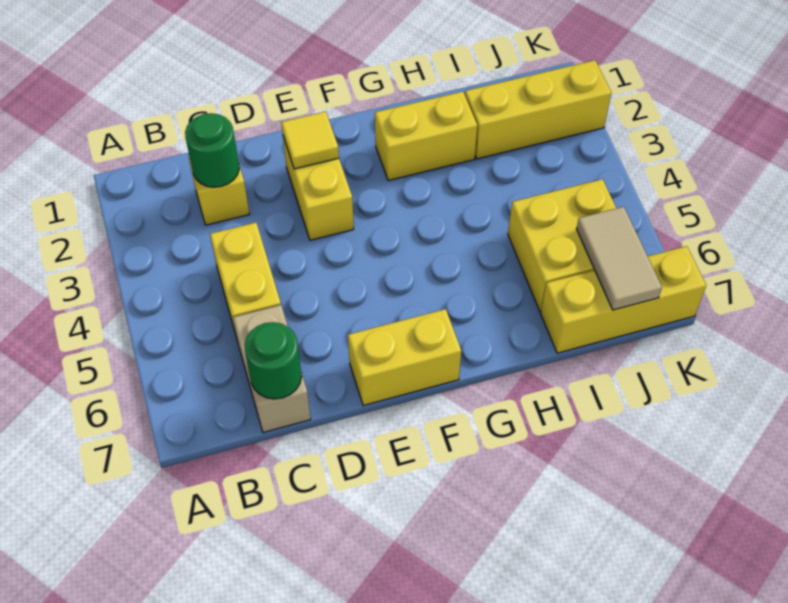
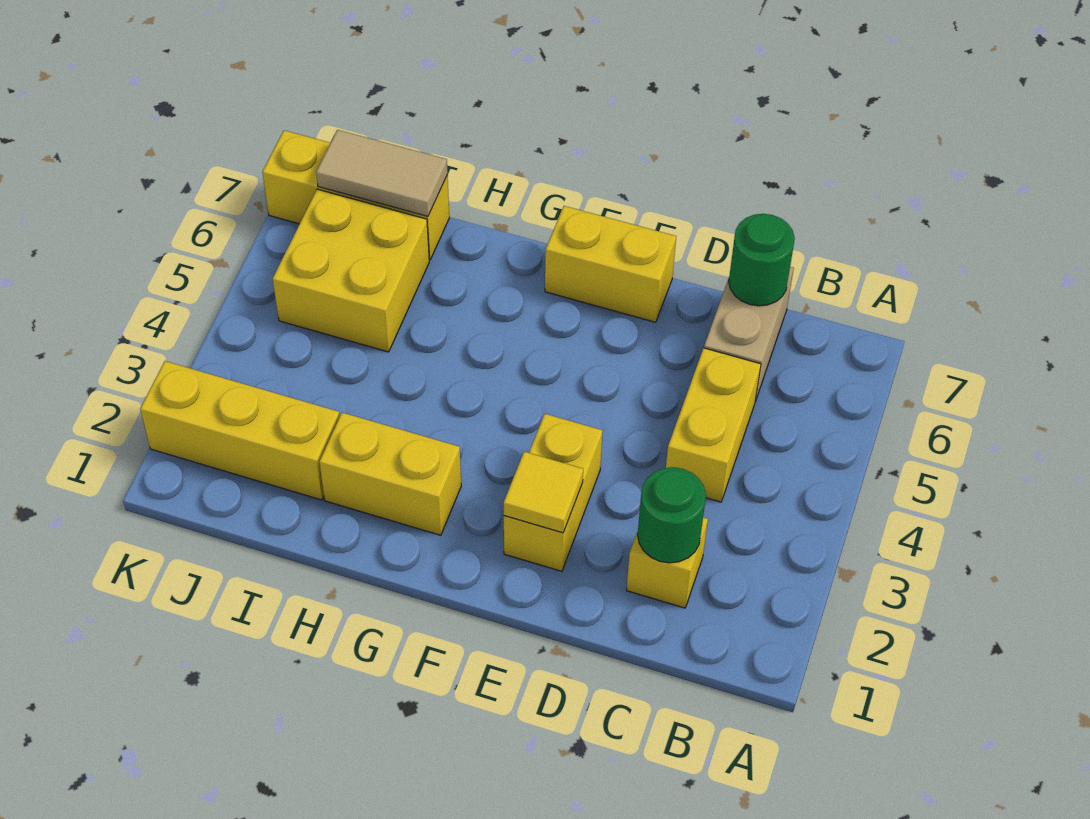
tan tile J6:J7 level 2 -> tan tile I7:J7 level 2

